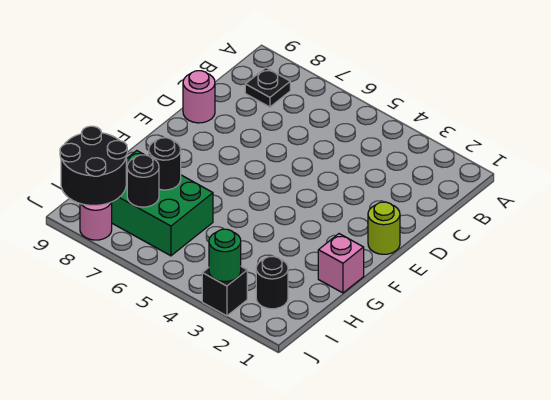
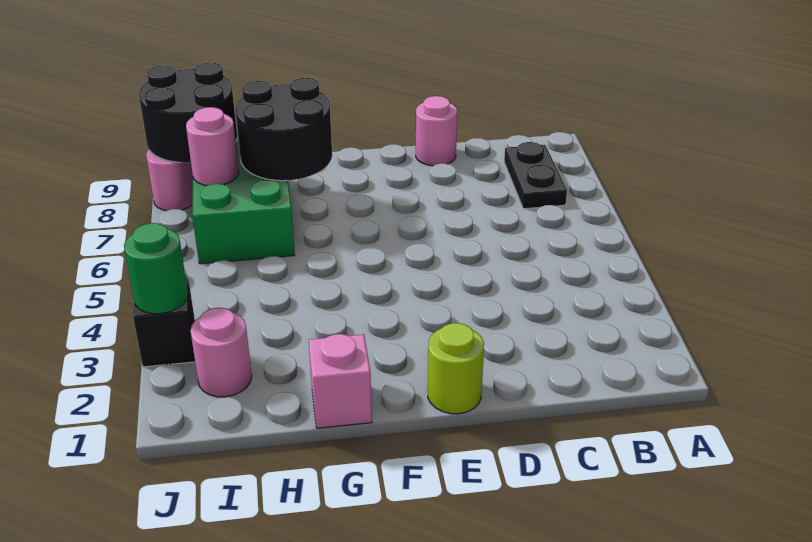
black plate B8 level 1 -> black plate B7:B8 level 1
black round brick H7 level 2 -> black round brick G7:H8 level 2
black round brick I2 level 1 -> pink round brick I2 level 1
black round brick I7 level 2 -> pink round brick I7 level 2

